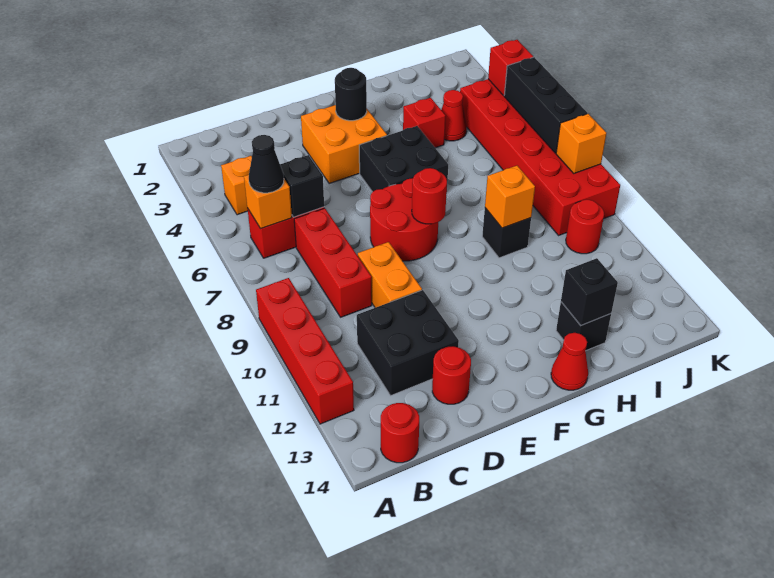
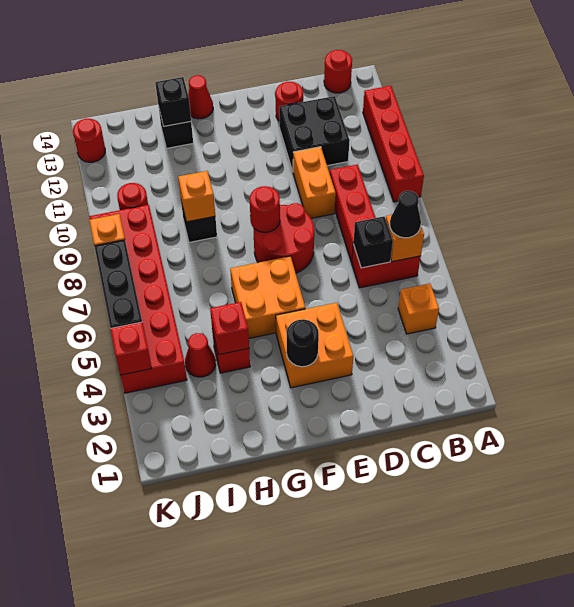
black brick F5:G6 level 1 -> orange brick F5:G6 level 1
none -> red brick H4 level 2
none -> red round brick K13 level 1

